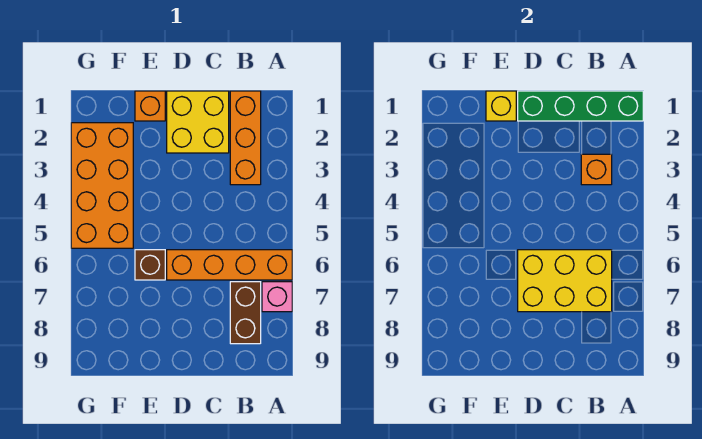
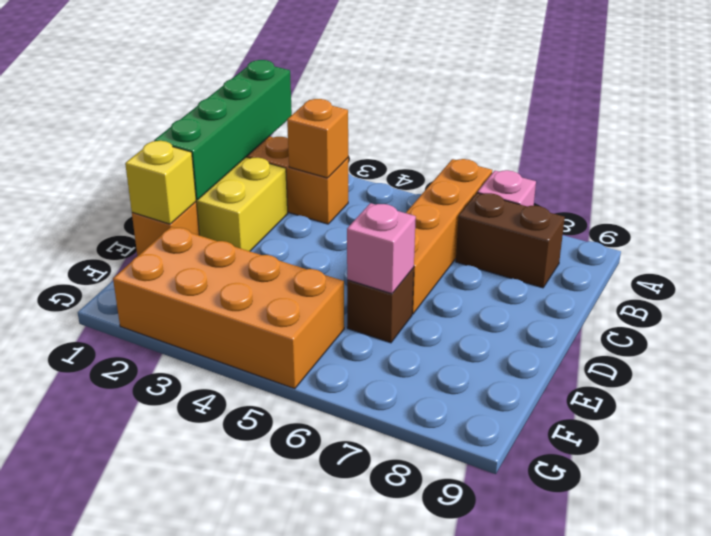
yellow brick B6:D7 level 2 -> none
none -> pink brick E6 level 2

